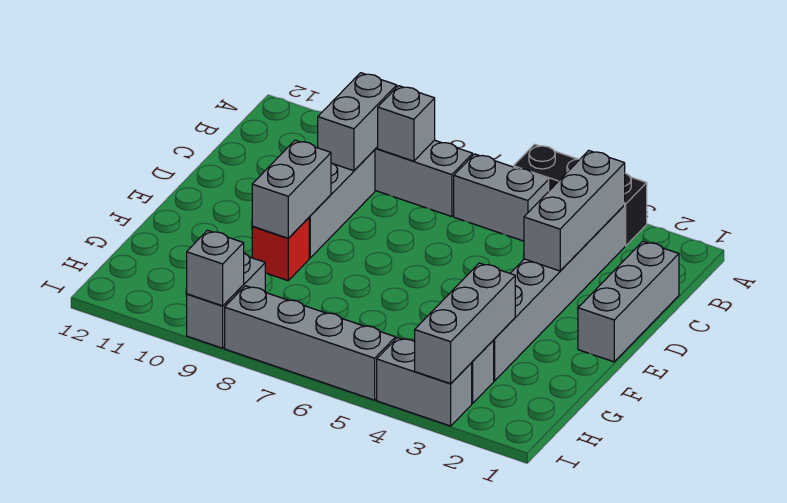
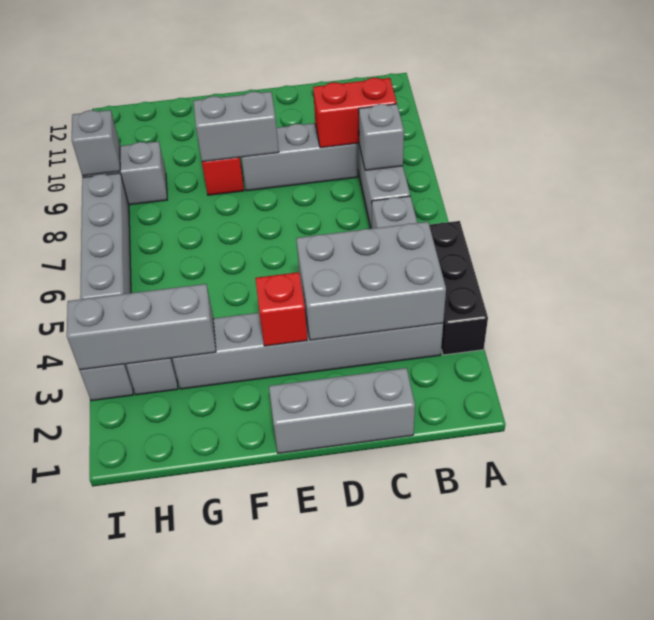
grey brick B3:D3 level 2 -> grey brick B3:D4 level 2
grey brick B9:C9 level 2 -> red brick B9:C9 level 2
none -> red brick E3 level 2

